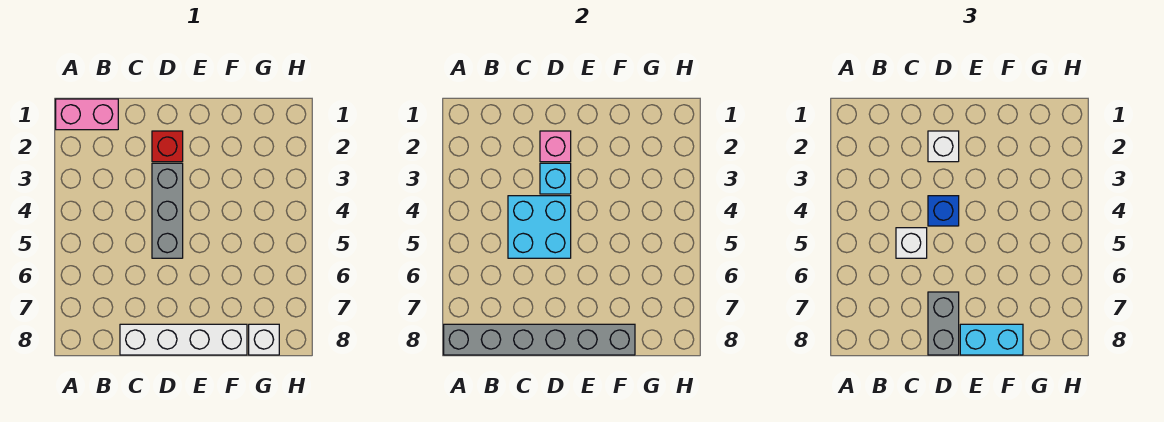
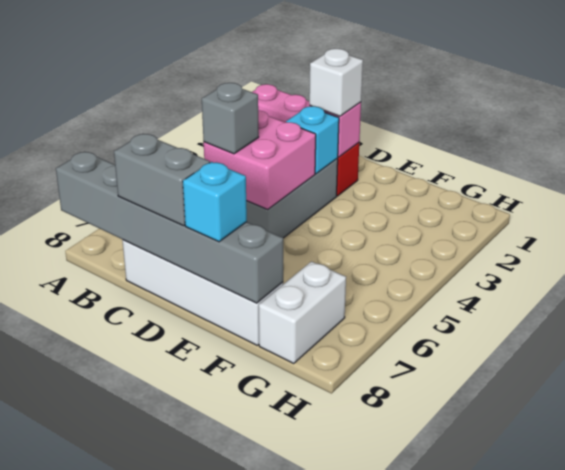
cyan brick C4:D5 level 2 -> pink brick C4:D5 level 2
white brick C5 level 3 -> grey brick C5 level 3
blue brick D4 level 3 -> none
grey brick D7:D8 level 3 -> grey brick C8:D8 level 3
cyan brick E8:F8 level 3 -> cyan brick E8 level 3
white brick G8 level 1 -> white brick G7:G8 level 1

